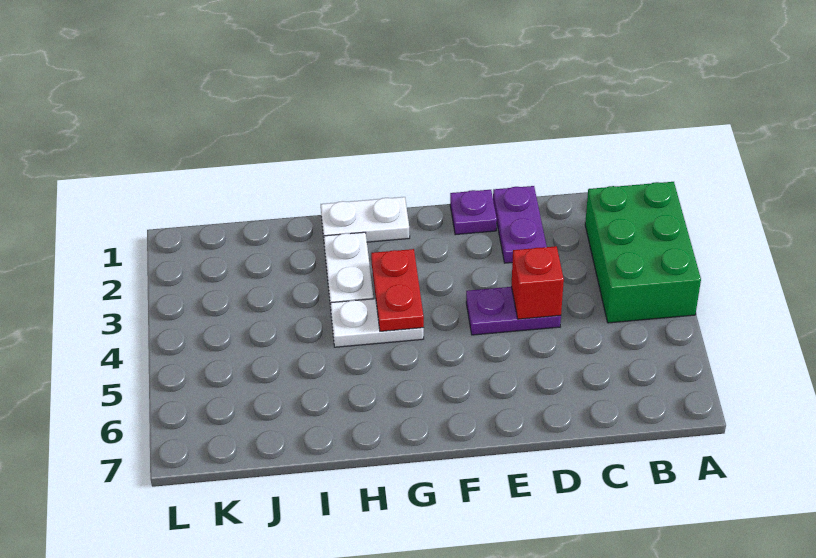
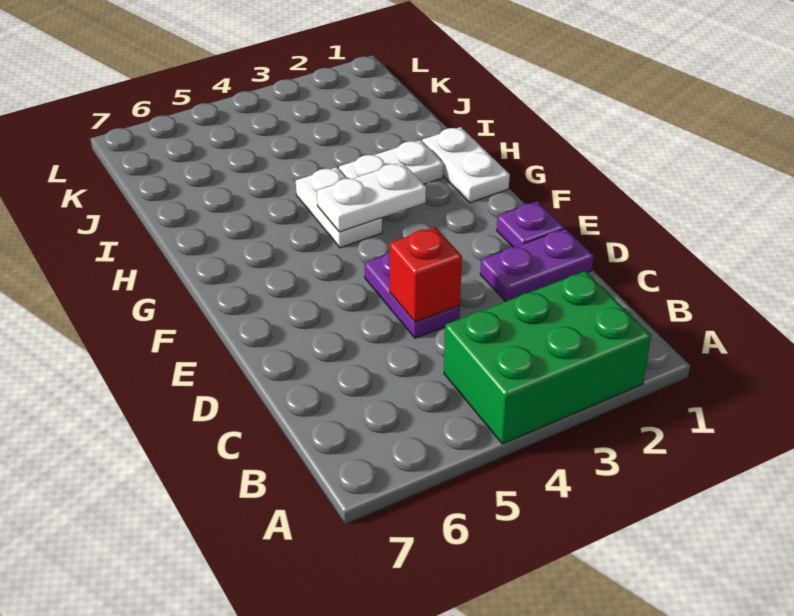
red plate G3:G4 level 2 -> white plate G3:G4 level 2

